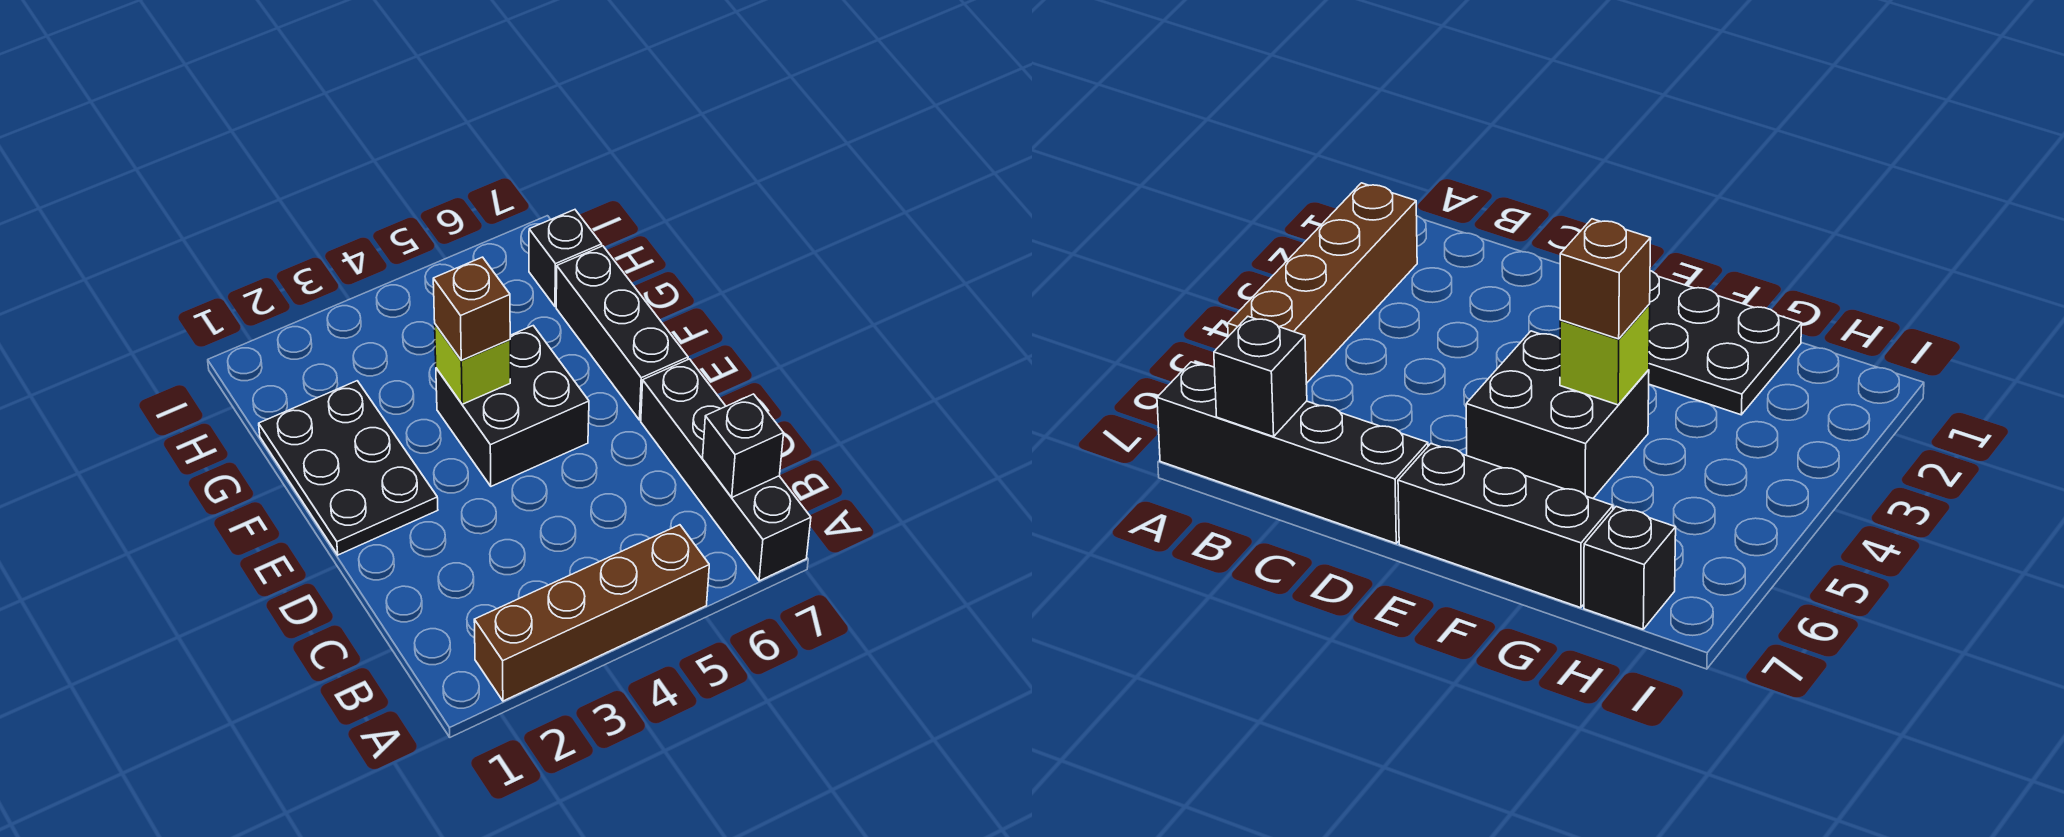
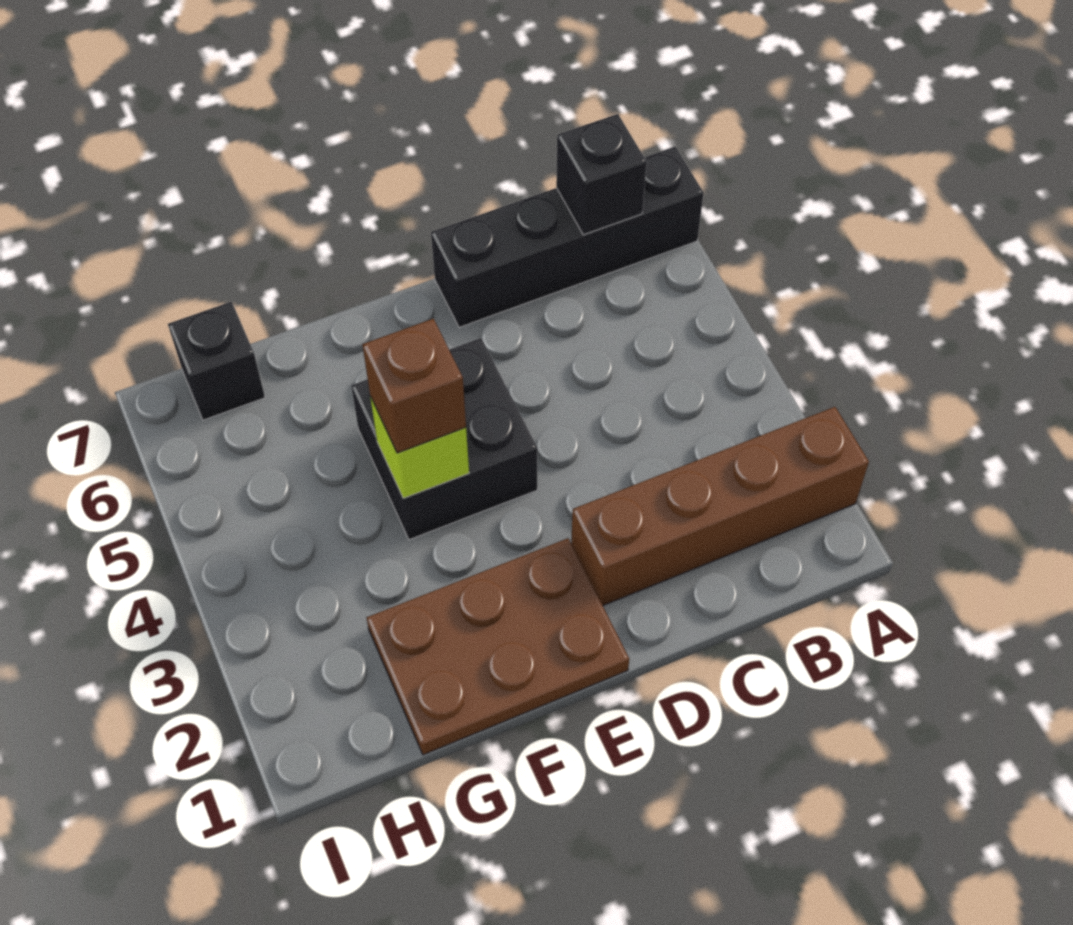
brown brick A2:A5 level 1 -> brown brick A2:D2 level 1
black plate E1:G2 level 1 -> brown plate E1:G2 level 1
black brick E7:G7 level 1 -> none

